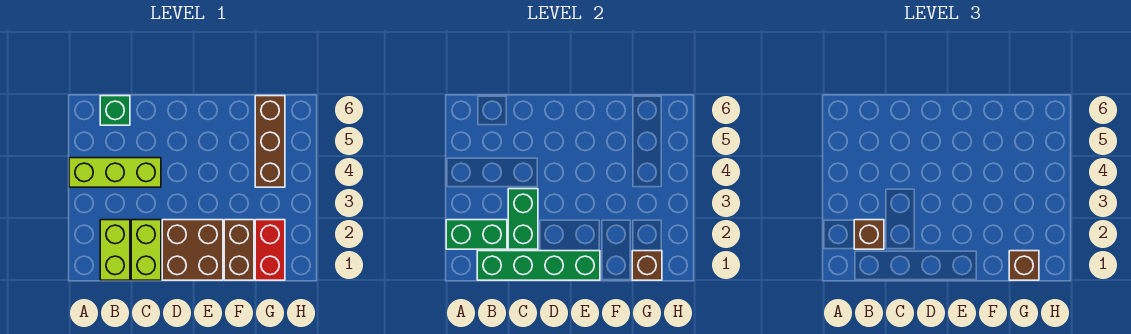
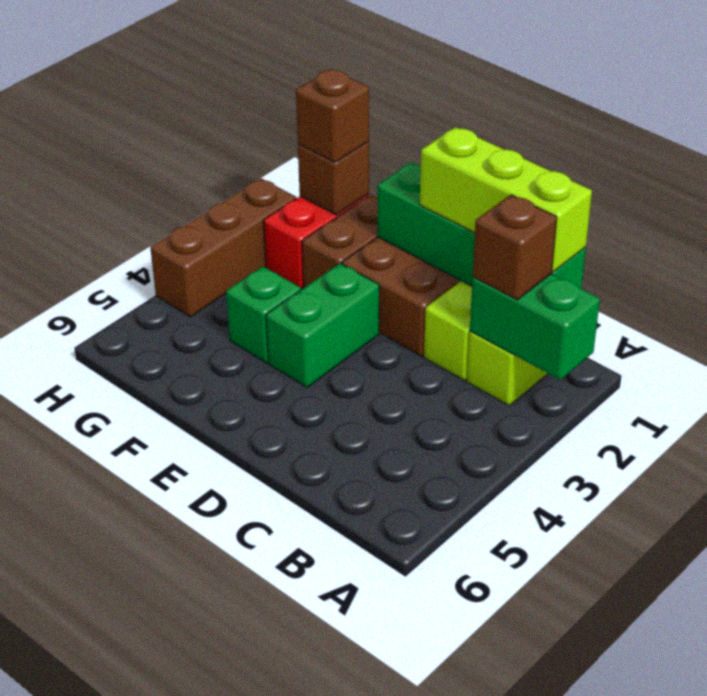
lime brick A4:C4 level 1 -> lime brick B1:D1 level 3
green brick B6 level 1 -> green brick F4 level 1
green brick C2:C3 level 2 -> green brick E3:E4 level 1
brown brick G4:G6 level 1 -> brown brick H2:H4 level 1

